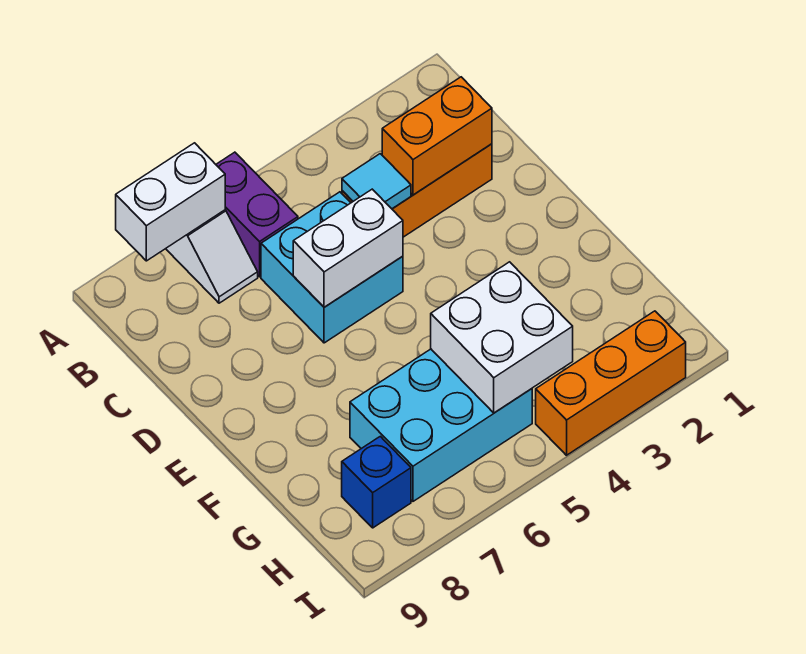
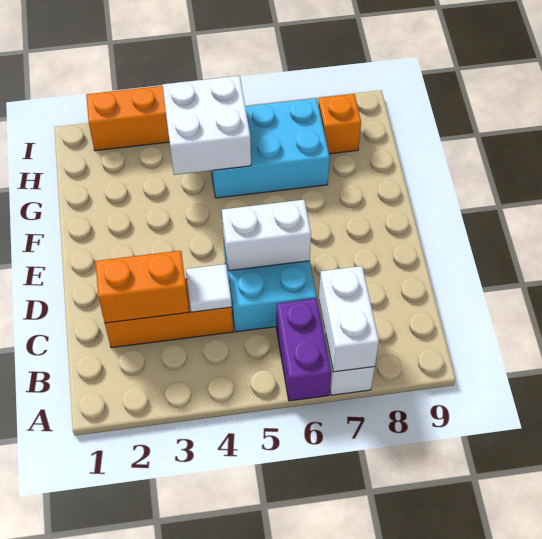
white brick A7:A8 level 2 -> white brick A7:B7 level 2
cyan tile C4 level 2 -> white tile C4 level 2
blue brick H8 level 1 -> orange brick H8 level 1

